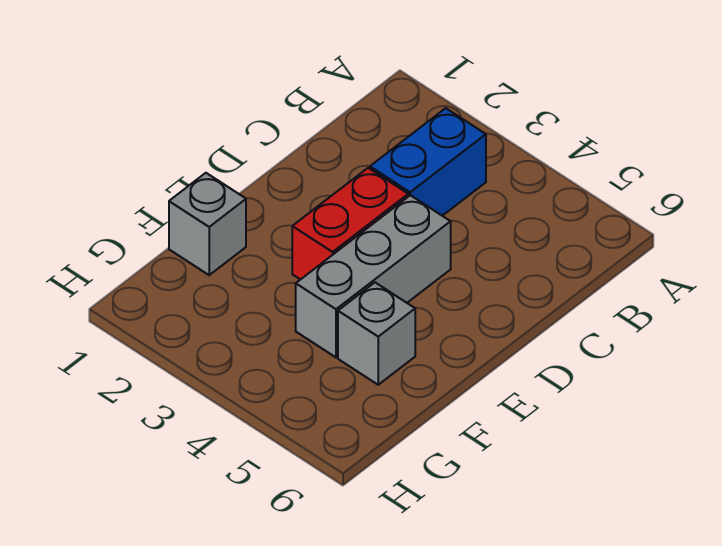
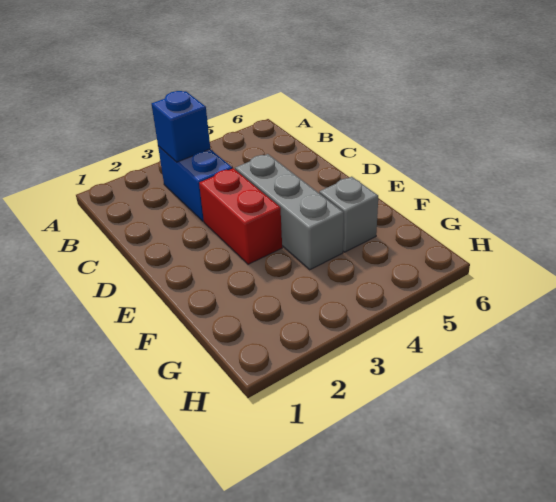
none -> blue brick B3 level 2
grey brick F1 level 1 -> none

